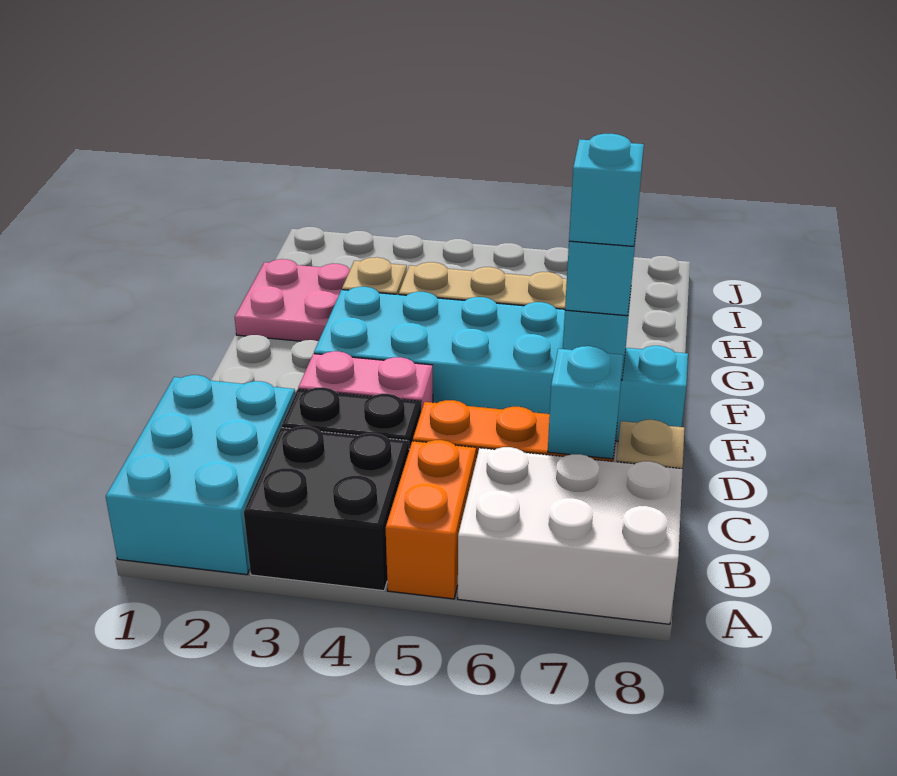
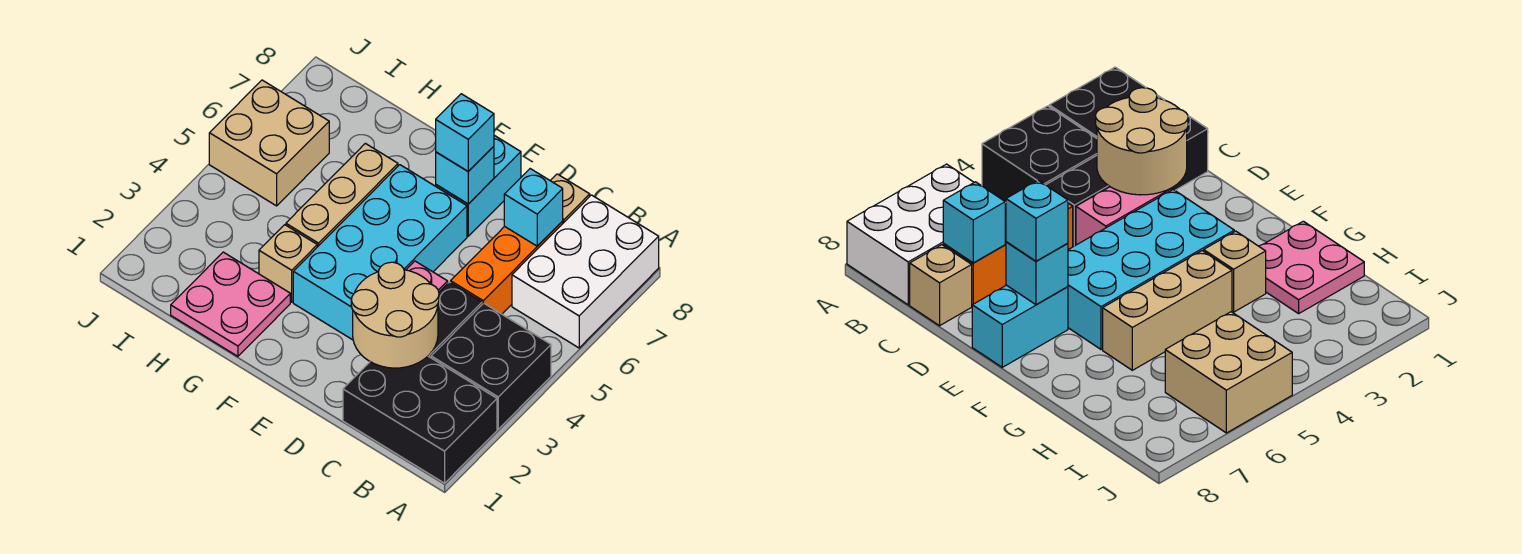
cyan brick A1:C2 level 1 -> black brick A1:C2 level 1
orange brick A5:B5 level 1 -> none
none -> tan round brick C2:D3 level 2
cyan brick E7 level 4 -> none
none -> tan brick I5:J6 level 1

